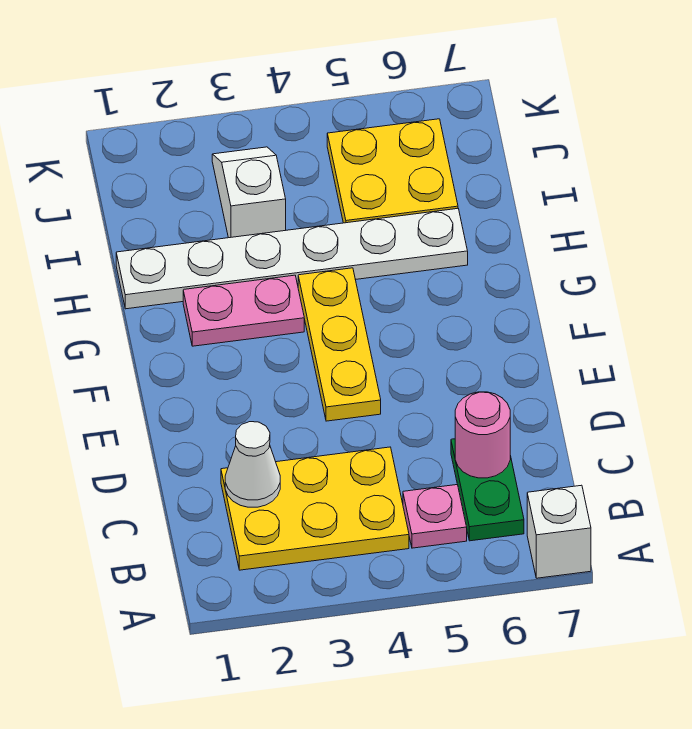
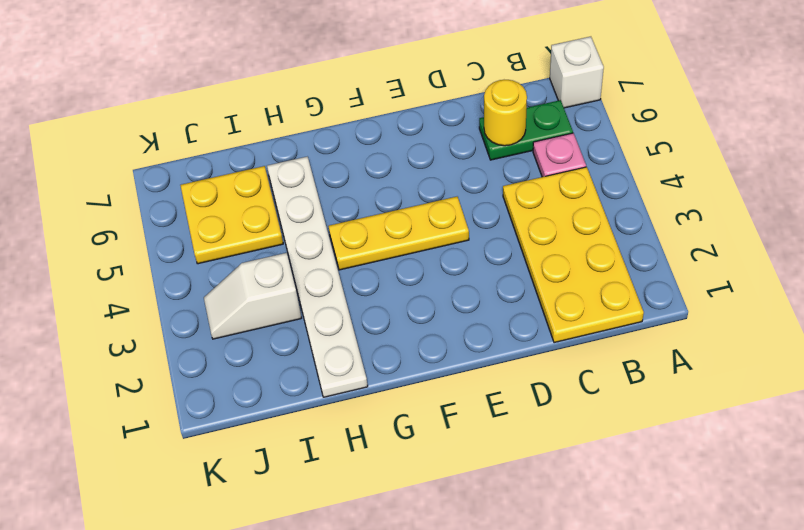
yellow plate B2:C4 level 1 -> yellow plate B1:C4 level 1
white cone C2 level 2 -> none
pink round brick C6 level 2 -> yellow round brick C6 level 2
pink plate G2:G3 level 1 -> none

